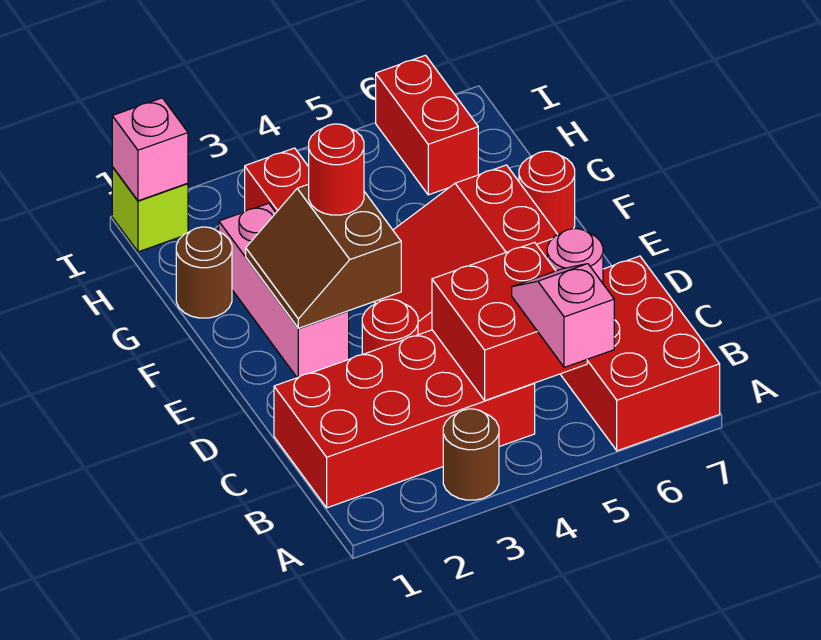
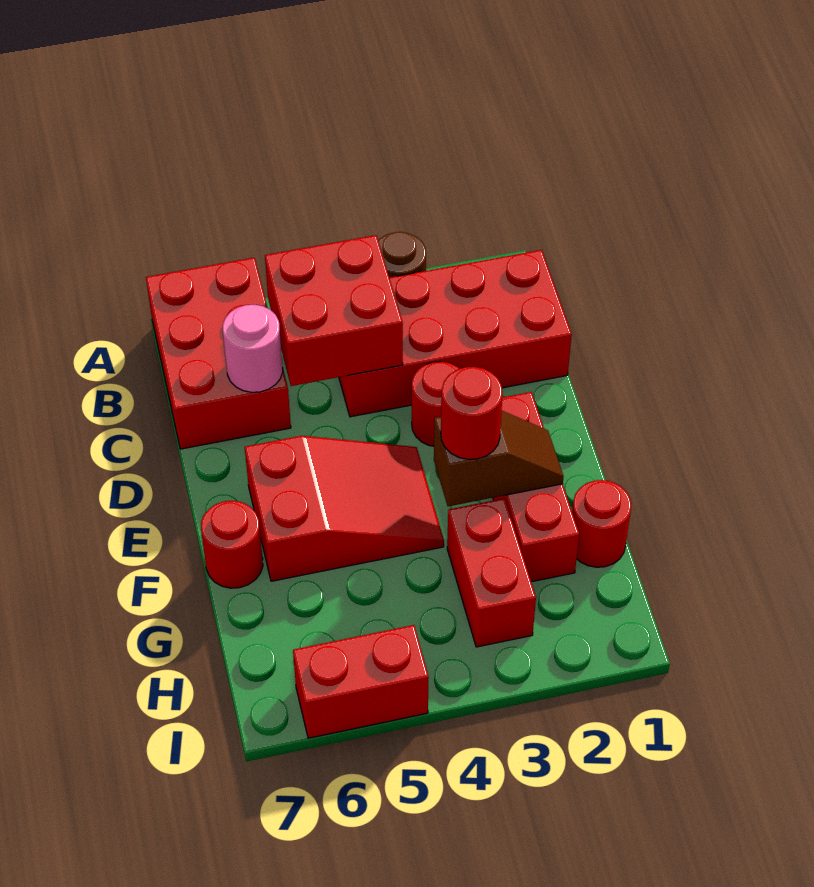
pink slope A5:B5 level 3 top A -> none
pink brick E2:G2 level 1 -> red brick E2:G2 level 1
brown slope E2:F3 level 2 top 3 -> brown slope F2:F3 level 2 top 3
brown round brick G1 level 1 -> red round brick G1 level 1
red brick H6:I6 level 1 -> red brick I5:I6 level 1
lime brick I1 level 1 -> none
pink brick I1 level 2 -> none

